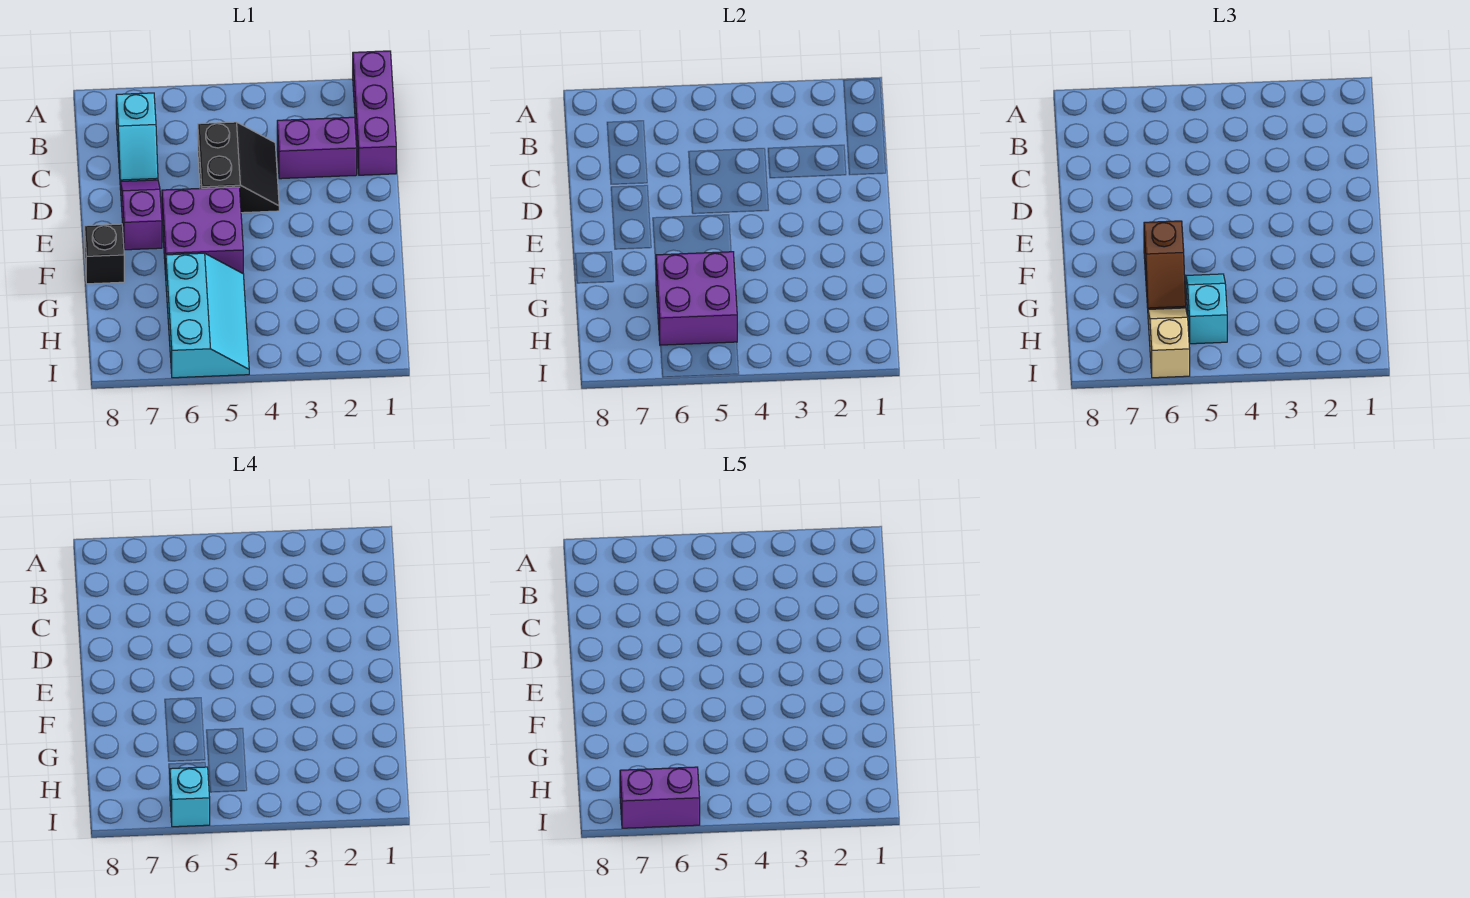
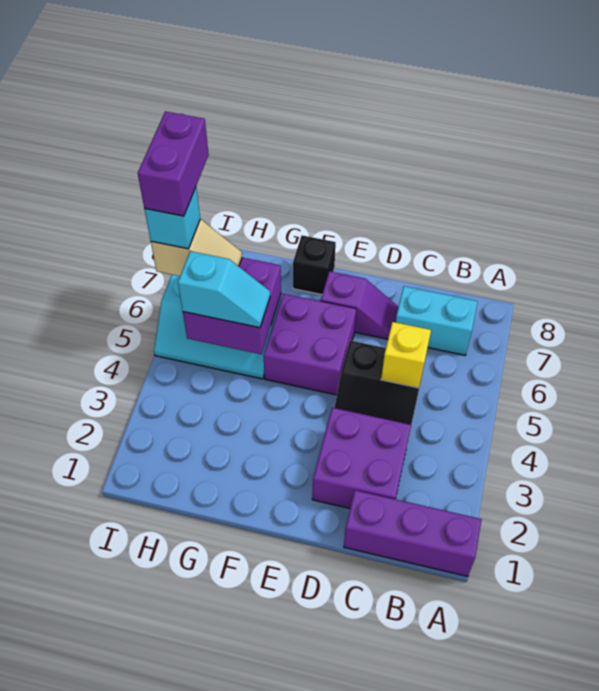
cyan slope B7:C7 level 1 top B -> cyan brick B7:C7 level 1
purple brick C2:C3 level 1 -> purple brick C2:D3 level 1
none -> yellow brick C5 level 2
brown slope F6:G6 level 3 top F -> none

